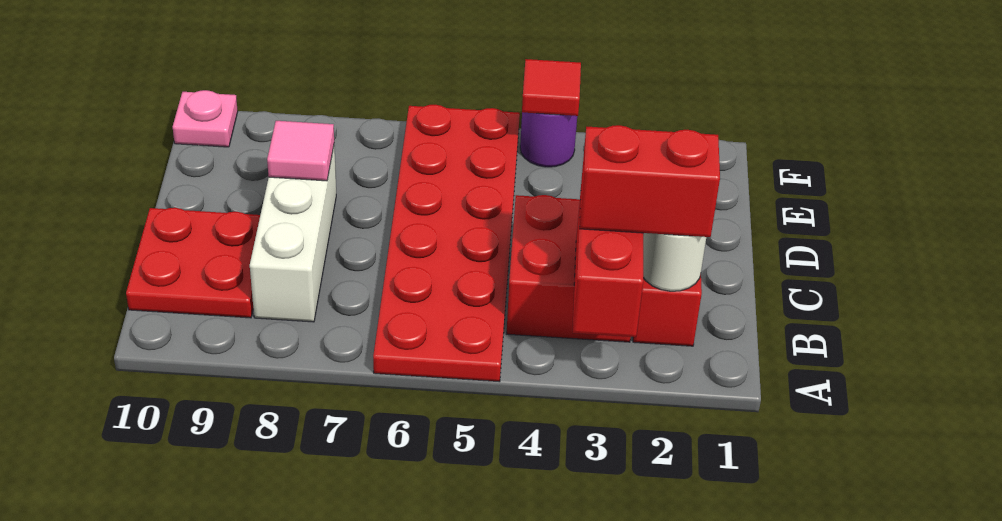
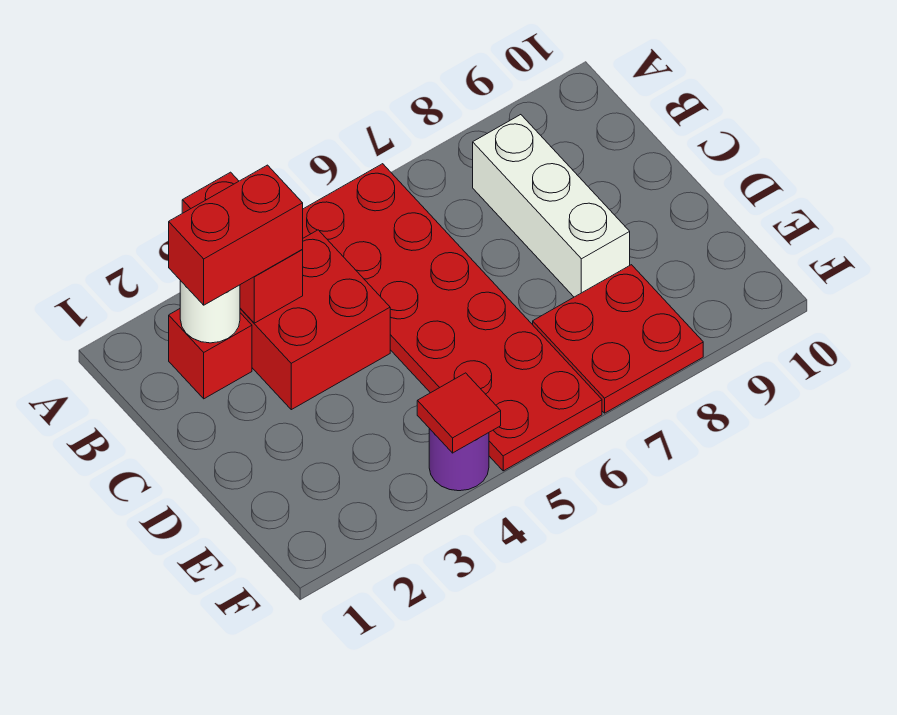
red plate B9:C10 level 1 -> red plate E7:F8 level 1
pink tile D8 level 2 -> none
pink plate F10 level 1 -> none

